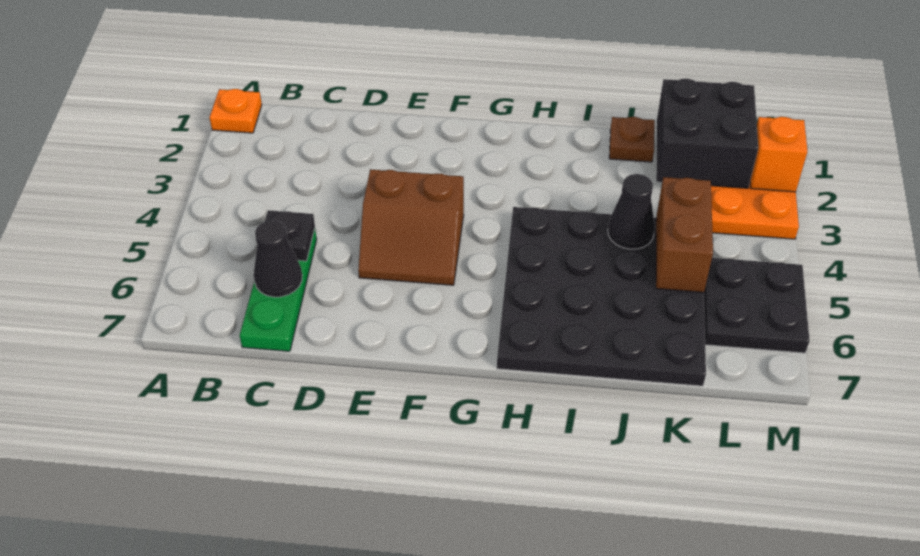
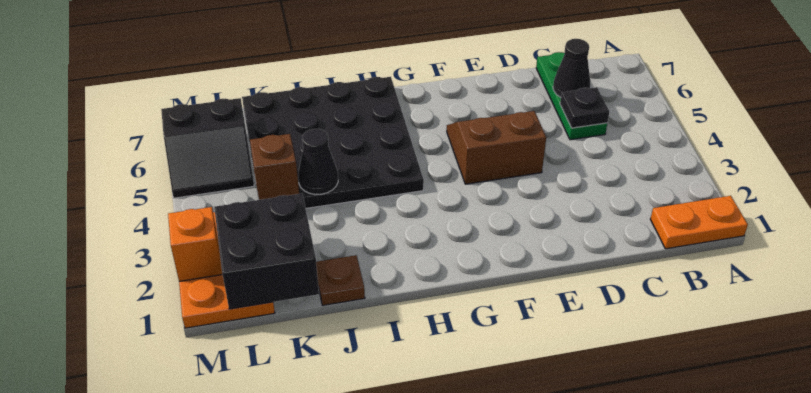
orange plate A1 level 1 -> orange plate A1:B1 level 1
brown brick K4:K5 level 2 -> brown brick K4 level 2
black plate L5:M6 level 1 -> black slope L5:M6 level 1 top 6

